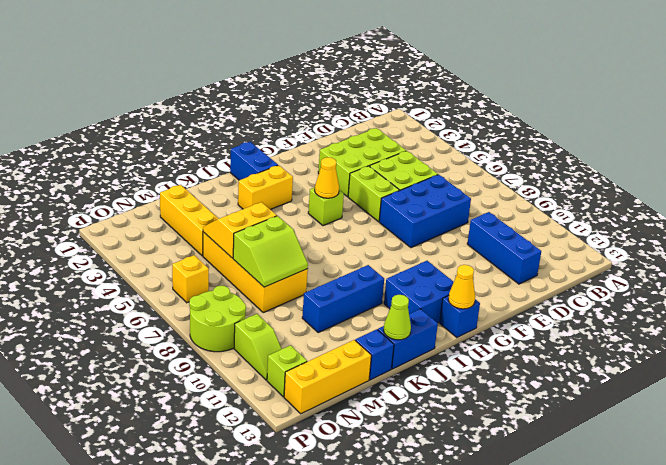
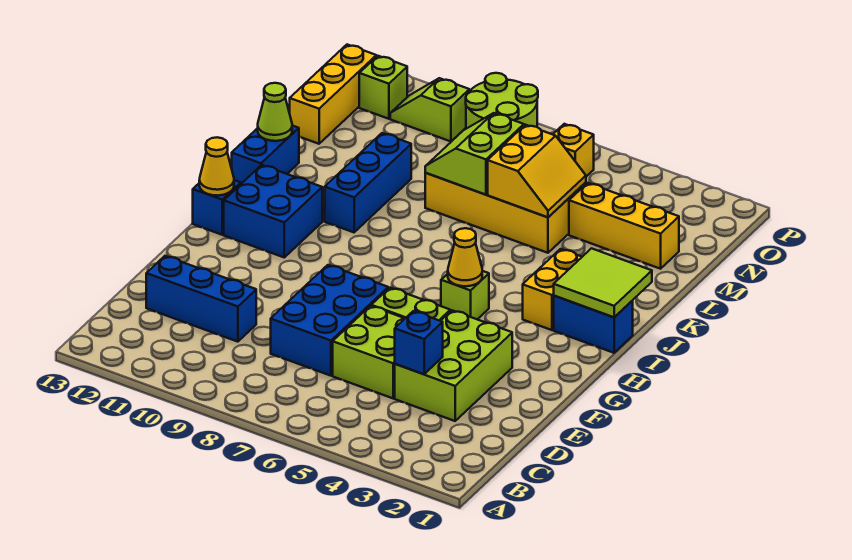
none -> lime tile I1:J2 level 2
blue brick L13 level 1 -> blue brick D4 level 2

